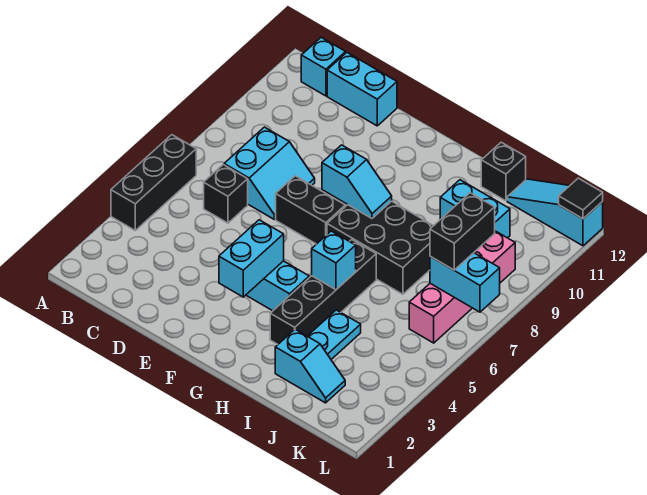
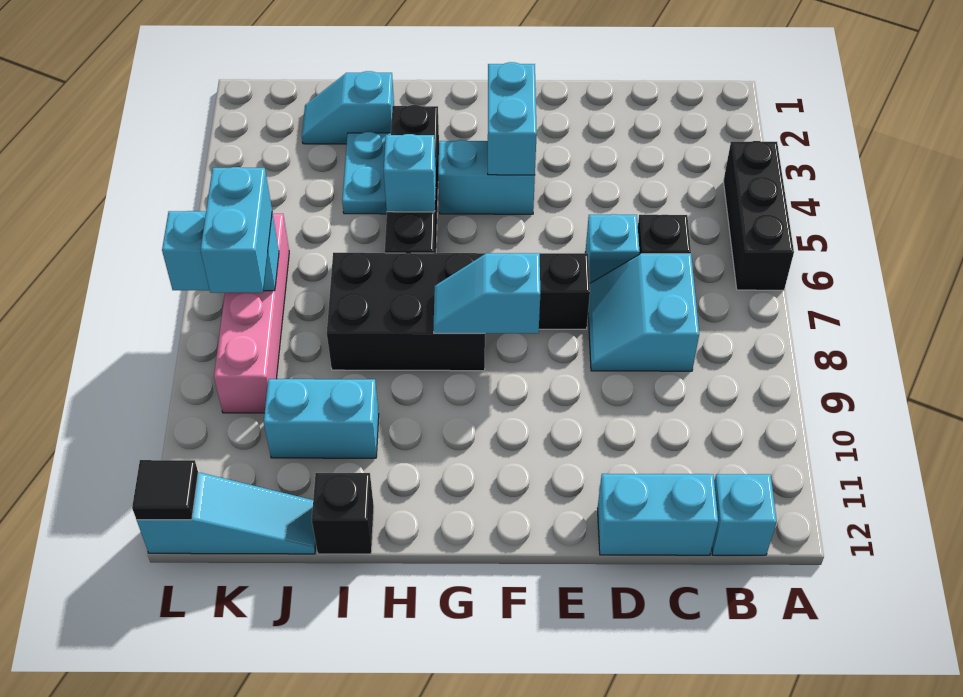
none -> cyan brick D6 level 1
black brick K7:K8 level 3 -> cyan brick K7:K8 level 3

